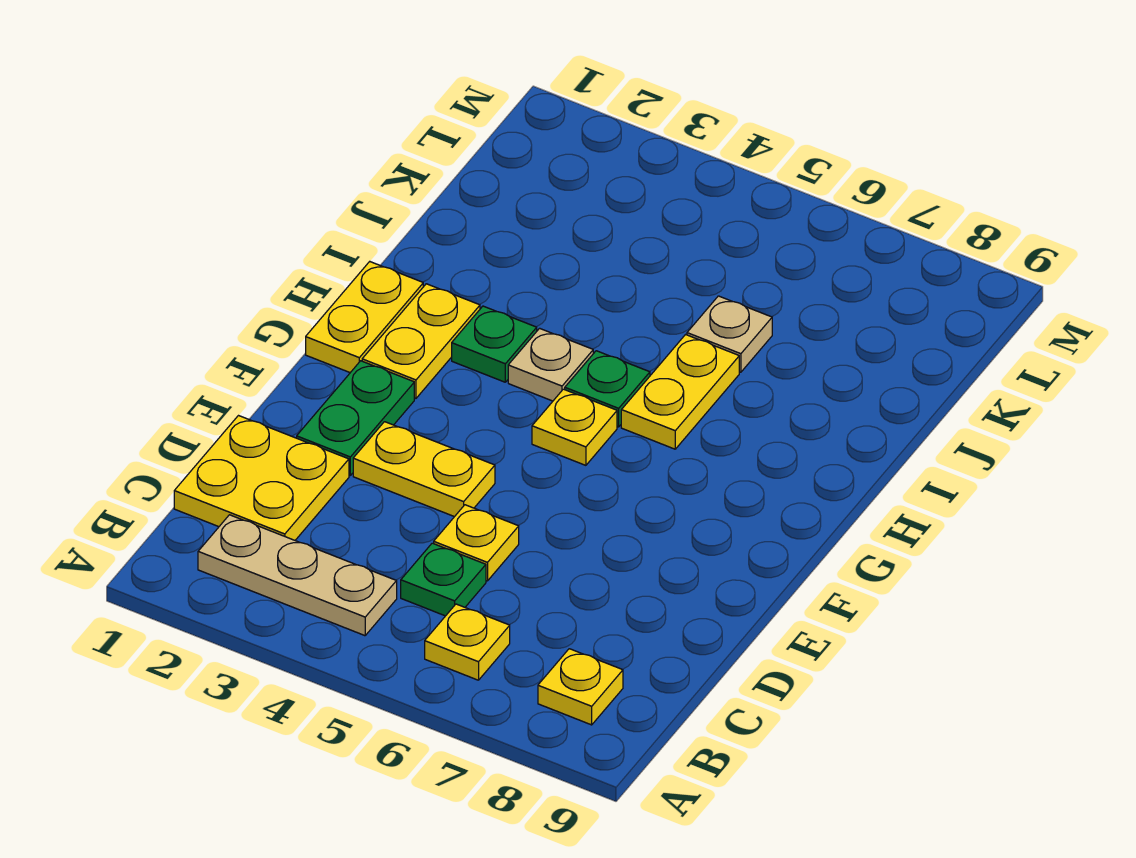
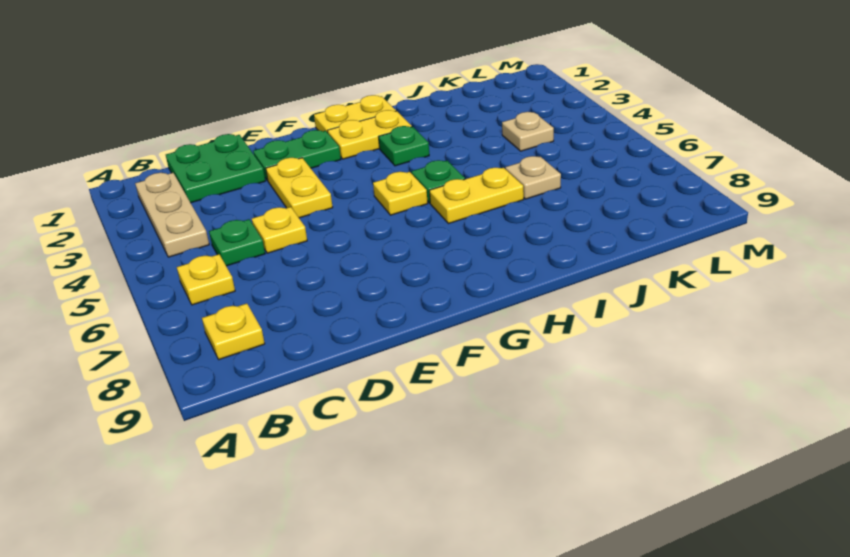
yellow plate C1:D2 level 1 -> green plate C1:D2 level 1
tan plate H4 level 1 -> tan plate K4 level 1

